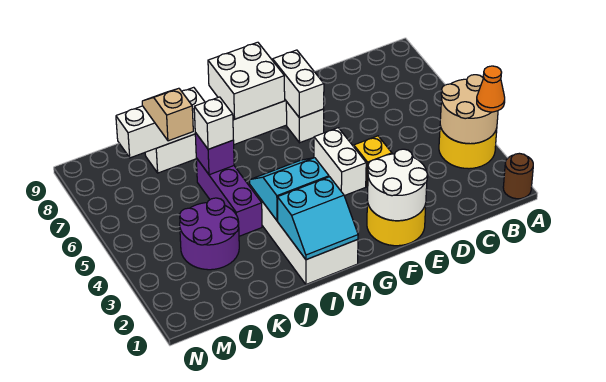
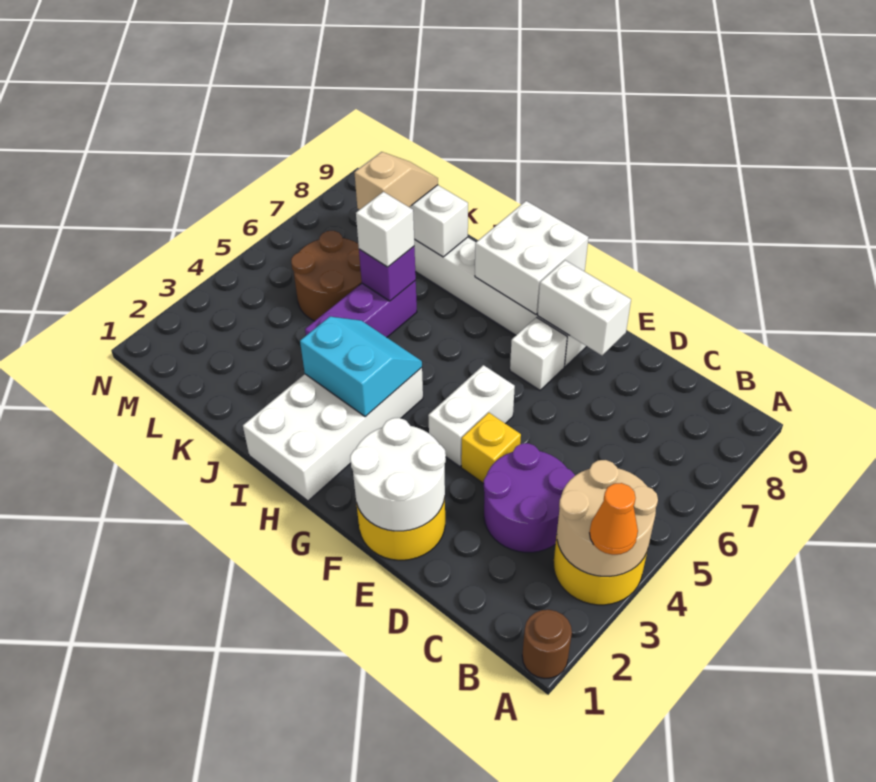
white brick F7:F8 level 2 -> white brick E8:F8 level 2
cyan slope H1:I2 level 2 top 2 -> none
purple round brick K3:L4 level 1 -> purple round brick C3:D4 level 1
none -> brown round brick K5:L6 level 1

